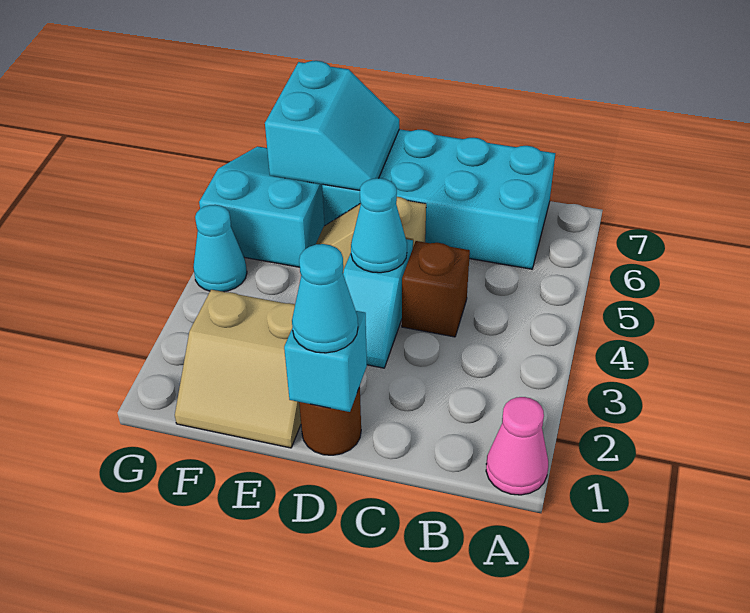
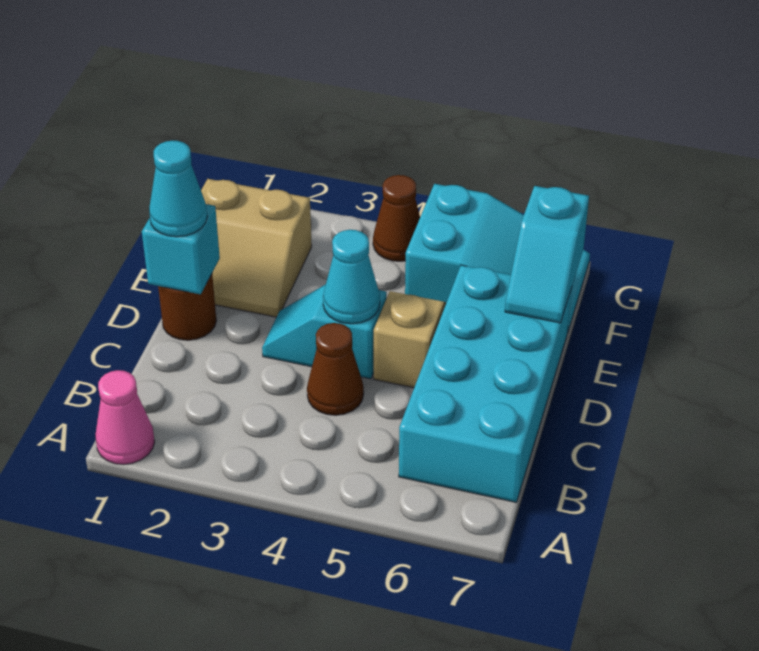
brown brick C4 level 1 -> brown cone C4 level 1
tan slope E1:F2 level 1 top 2 -> tan slope E1:F2 level 1 top F
cyan slope E6:F7 level 2 top F -> cyan slope E7:F7 level 2 top F
cyan cone G4 level 1 -> brown cone G4 level 1

